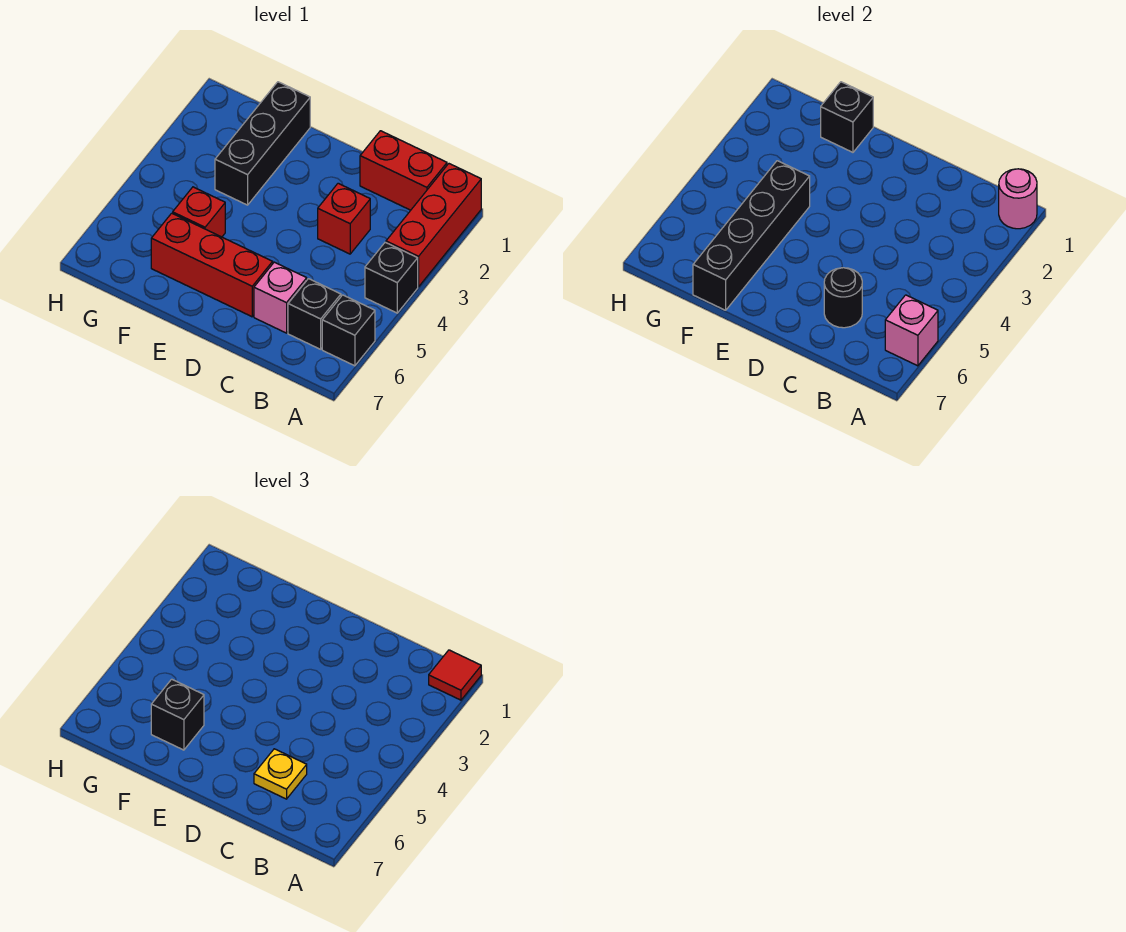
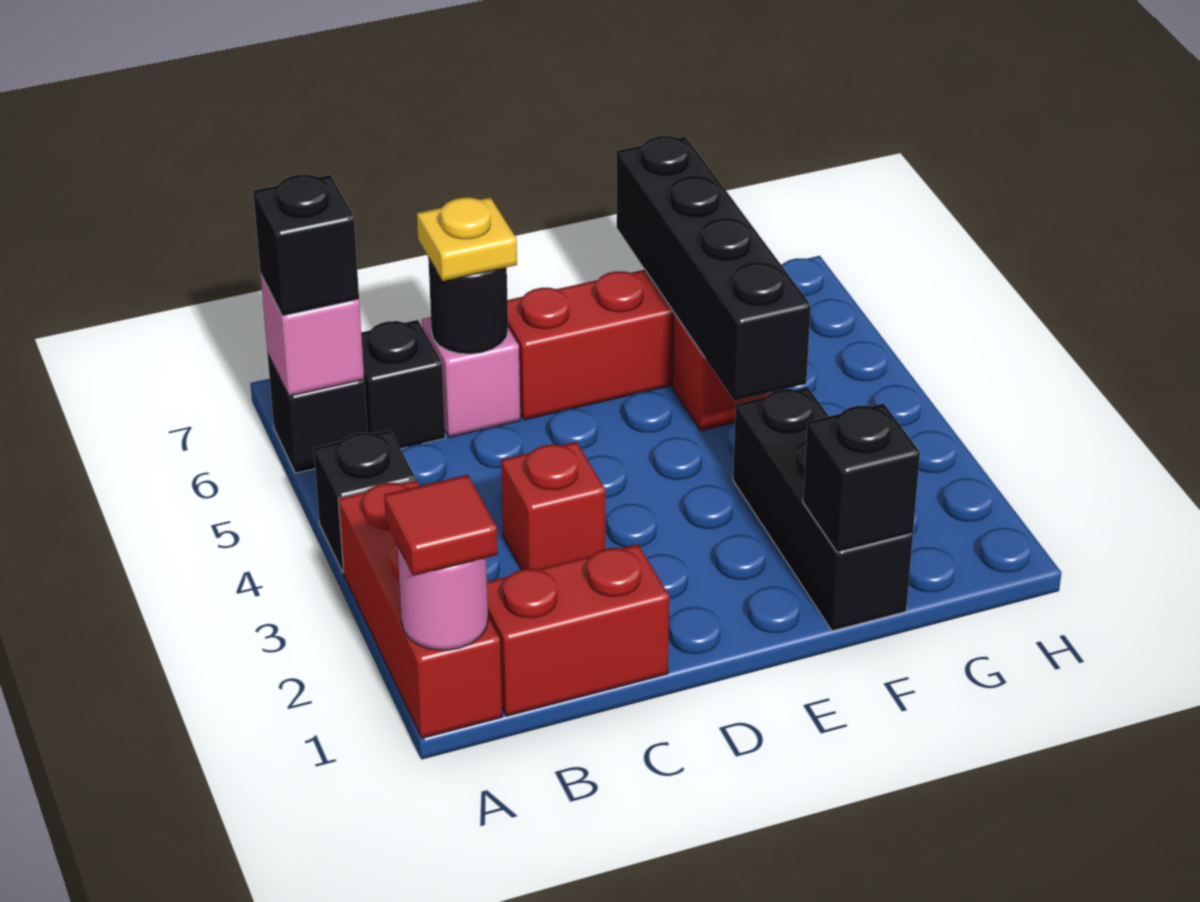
black brick F6 level 3 -> black brick A6 level 3

